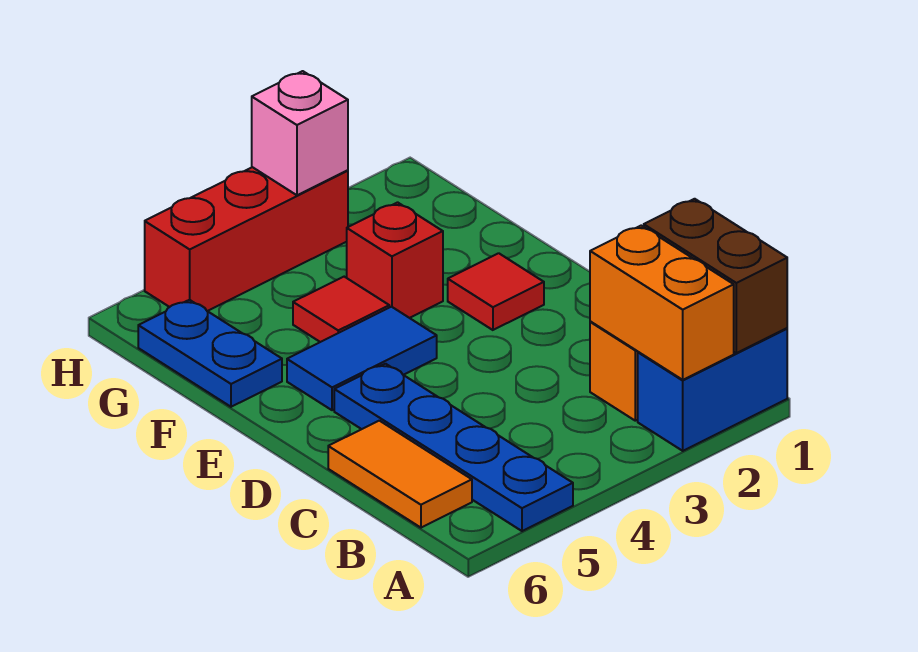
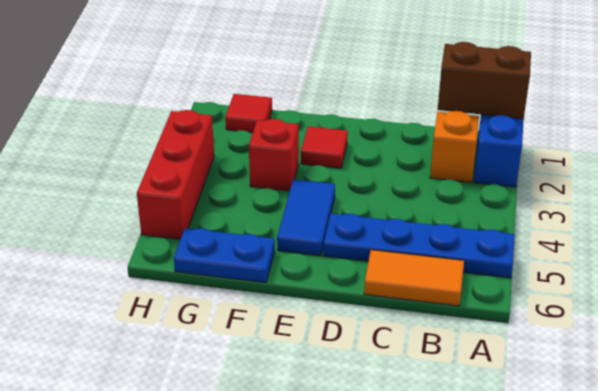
orange brick A2:B2 level 2 -> none
red tile F4 level 1 -> red tile G1 level 1
pink brick H3 level 2 -> none

